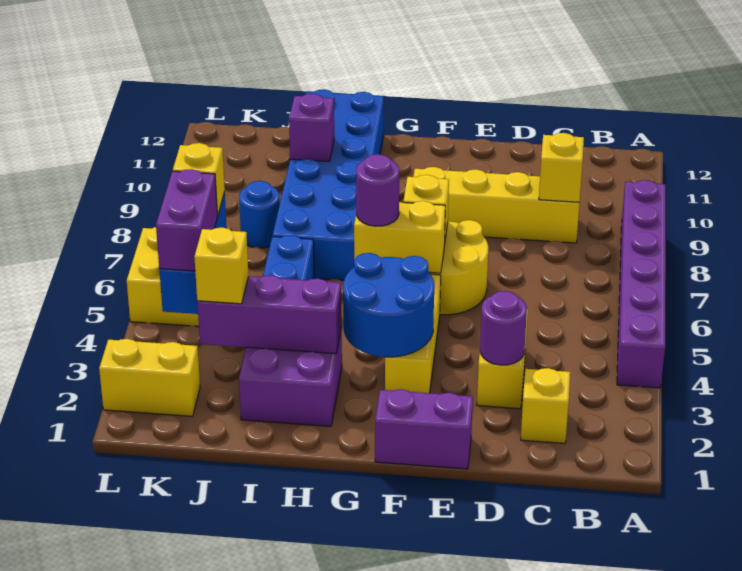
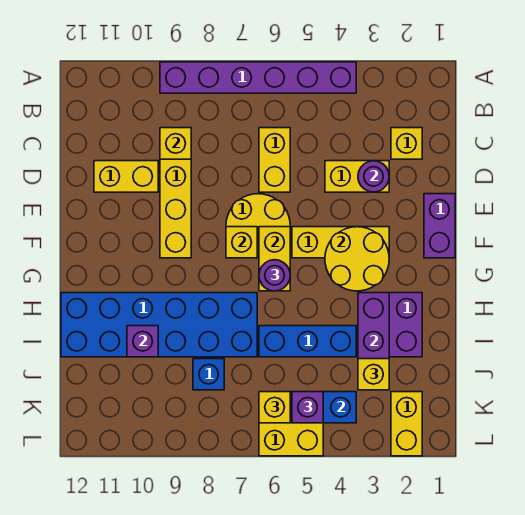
none -> yellow brick C6:D6 level 1
none -> yellow brick D10:D11 level 1
blue round brick F3:G4 level 2 -> yellow round brick F3:G4 level 2
blue round brick J8 level 1 -> blue brick J8 level 1
purple brick K4:K5 level 3 -> purple brick K5 level 3

